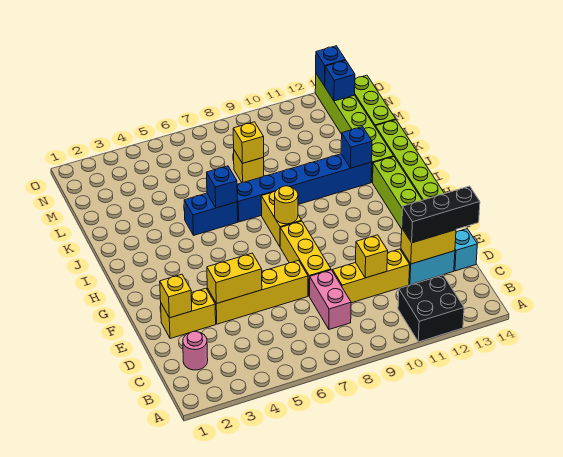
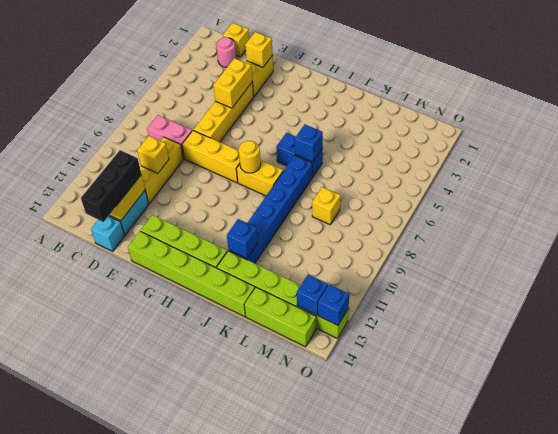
black brick A11:B12 level 1 -> none
blue brick J5:J6 level 1 -> blue brick I6:J6 level 1
yellow brick L8 level 2 -> yellow brick C1 level 1

